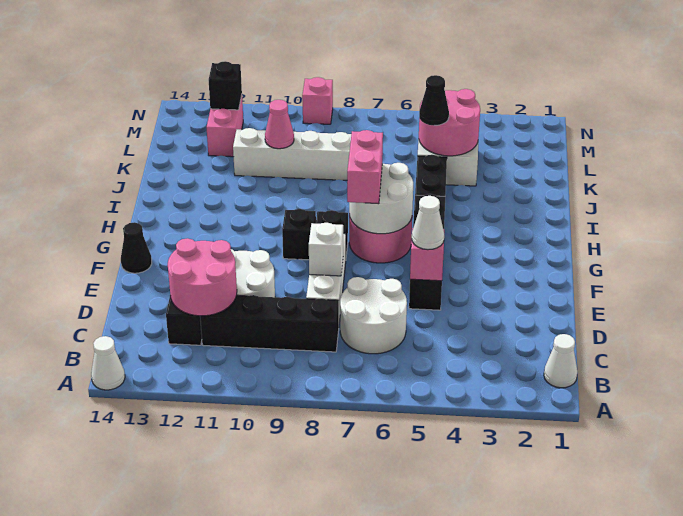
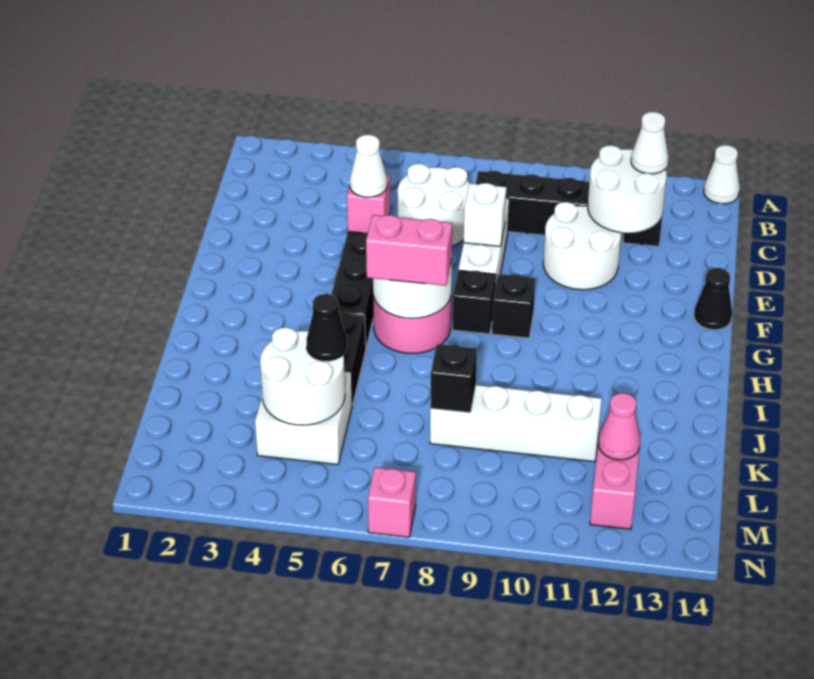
white cone B1 level 1 -> white cone C12 level 3
pink round brick C11:D12 level 2 -> white round brick C11:D12 level 2
pink brick G7:H7 level 3 -> pink brick H6:H7 level 3
pink round brick K4:L5 level 2 -> white round brick K4:L5 level 2
pink cone K10 level 2 -> pink cone L12 level 2
black brick M12 level 2 -> black brick K8 level 2
pink brick N9 level 1 -> pink brick N7 level 1

